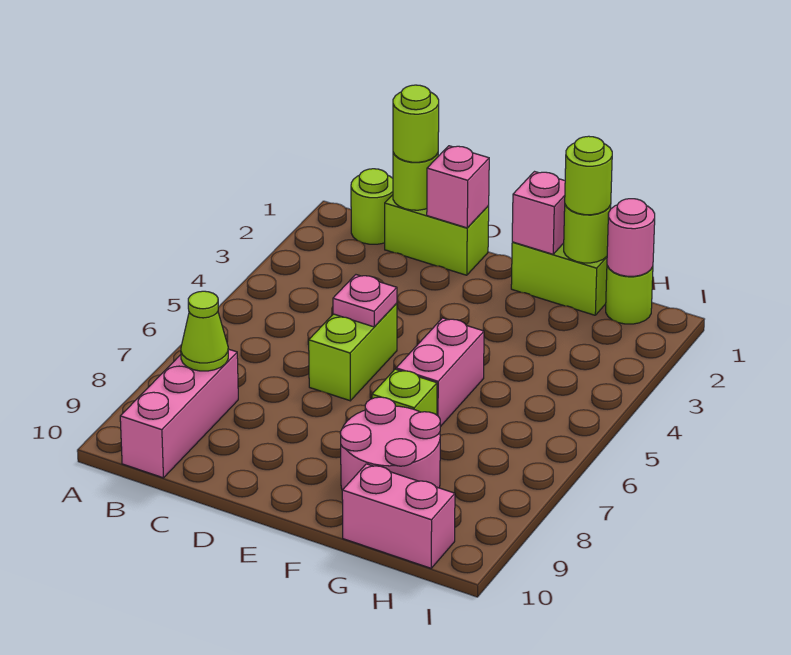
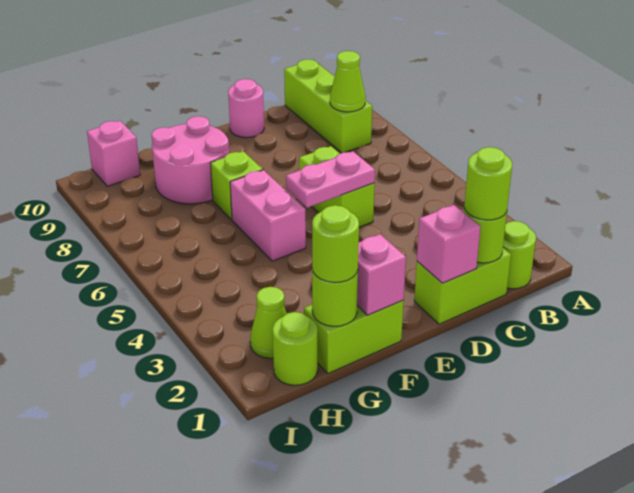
pink brick B8:B10 level 1 -> lime brick B8:B10 level 1
pink plate D5 level 2 -> pink plate D5:E5 level 2
pink brick G10:H10 level 1 -> pink brick H10 level 1
pink round brick H1 level 2 -> pink round brick D10 level 1
none -> lime cone H2 level 1

